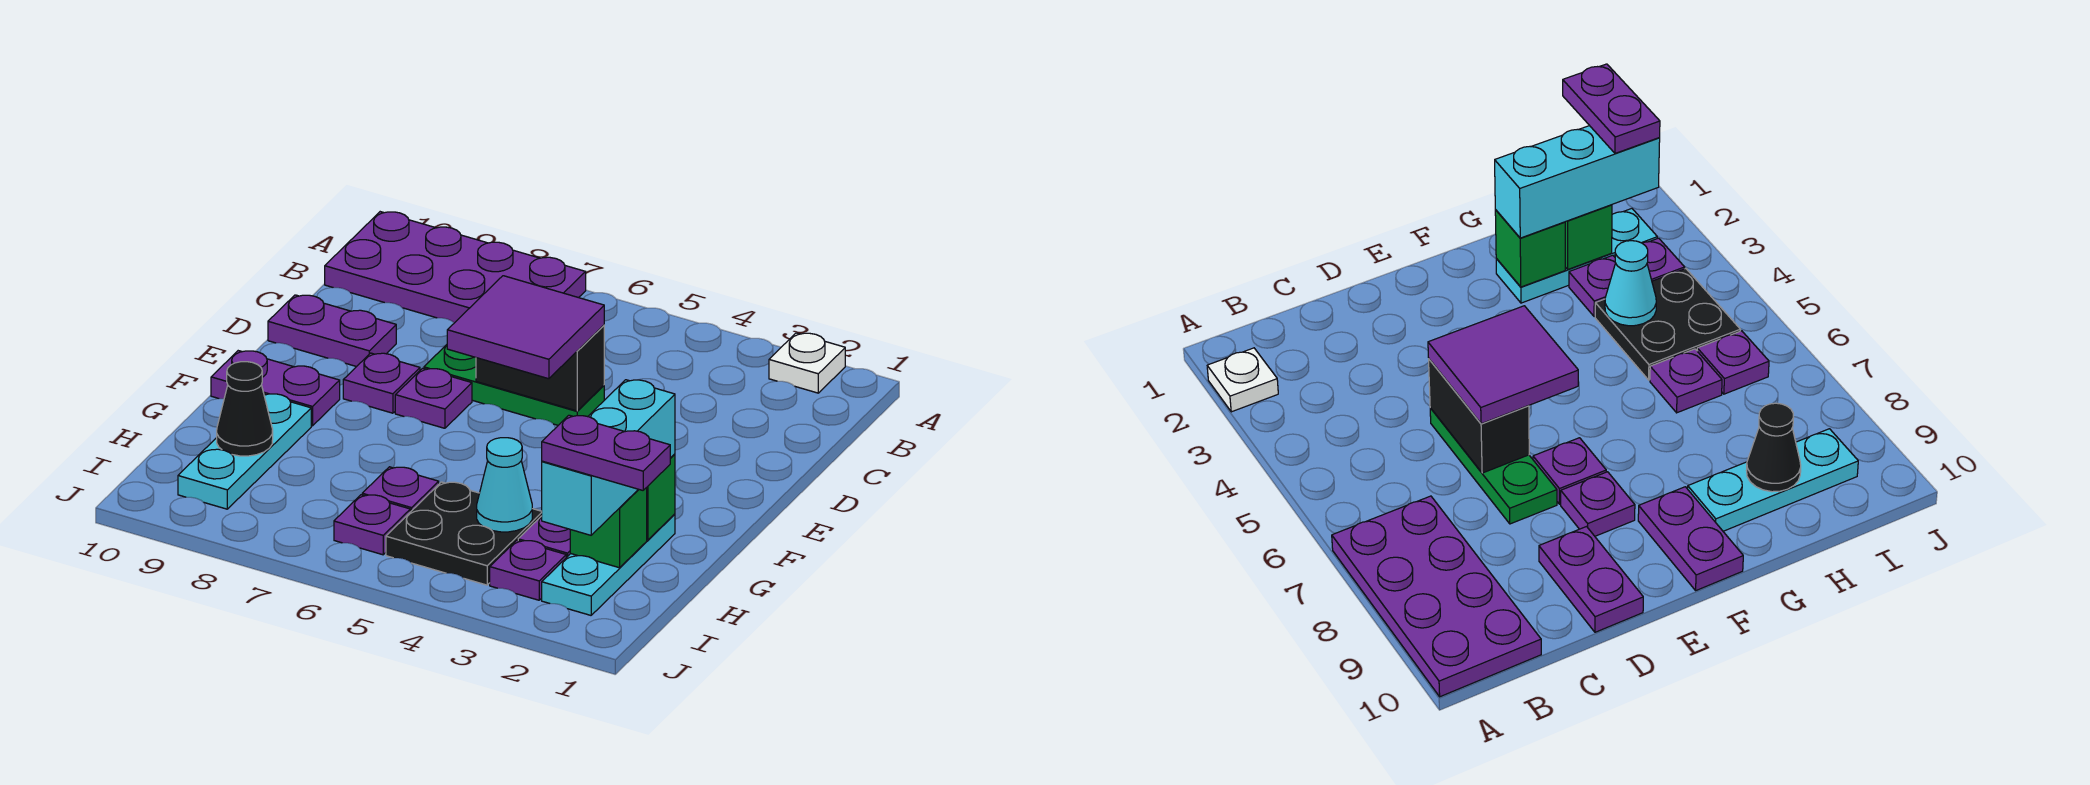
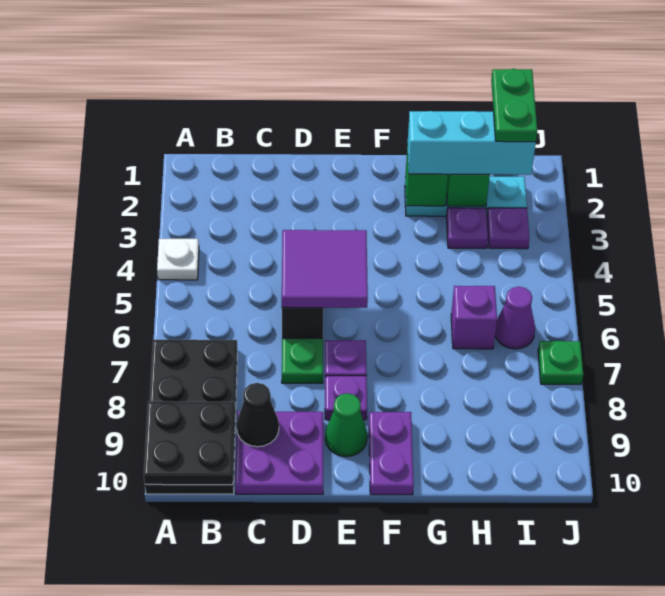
white plate A2 level 1 -> white plate A4 level 1
purple plate A7:B10 level 1 -> black plate A7:B10 level 1
purple plate D9:D10 level 1 -> purple plate C9:D10 level 1
none -> green cone E9 level 1
cyan plate G9:I9 level 1 -> none
black plate H4:I5 level 1 -> black plate A9:B10 level 2
cyan cone H4 level 2 -> none
purple plate H6 level 1 -> purple brick H6 level 1
black cone H9 level 2 -> black cone C9 level 2
purple plate I1:I2 level 4 -> green plate I1:I2 level 4
purple plate I6 level 1 -> purple cone I6 level 1
none -> green plate J7 level 1

